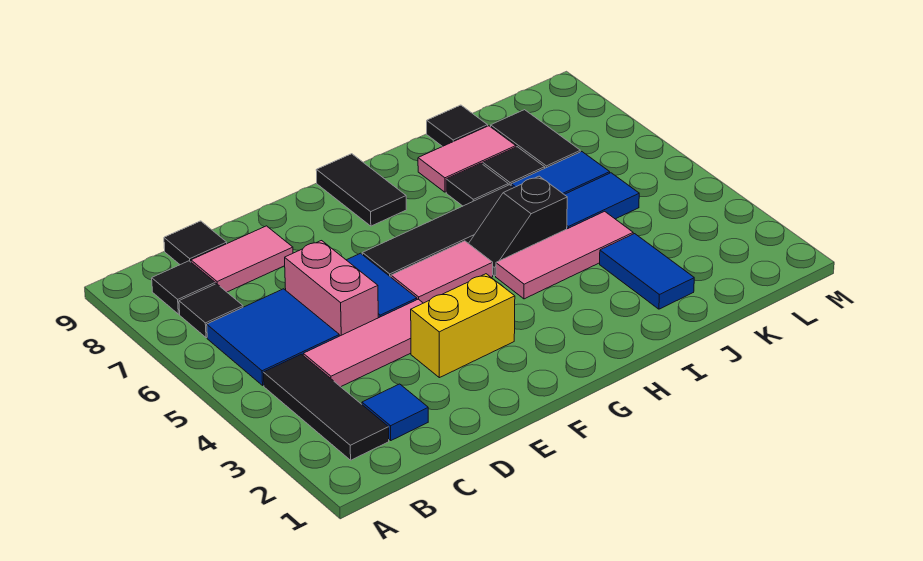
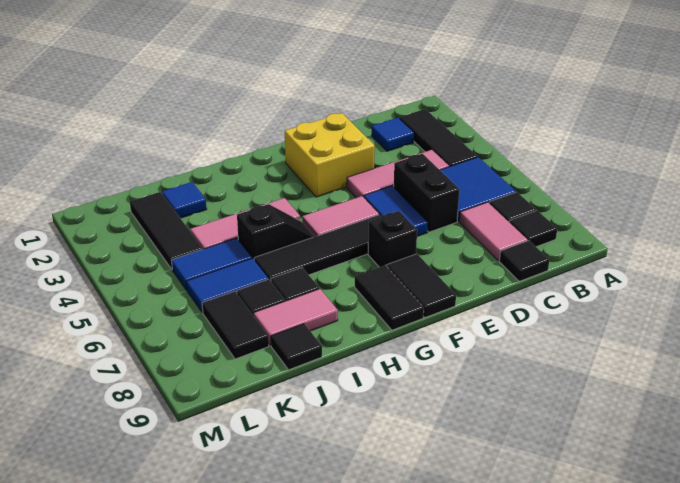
pink tile C8:D8 level 1 -> pink tile C7:C8 level 1
pink brick D5:D6 level 1 -> black brick D5:D6 level 1
yellow brick E3:F3 level 1 -> yellow brick E2:F3 level 1
none -> black brick F7 level 1
none -> black tile F8:F9 level 1
blue tile J2:J3 level 1 -> blue tile J2 level 1
none -> black tile K2:K4 level 1

